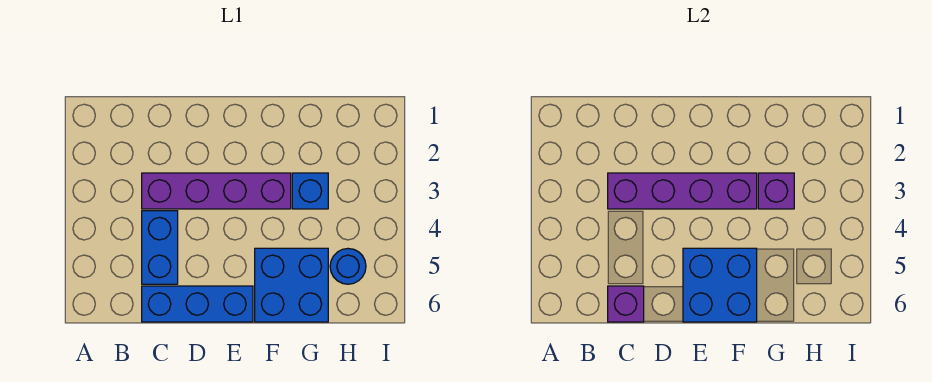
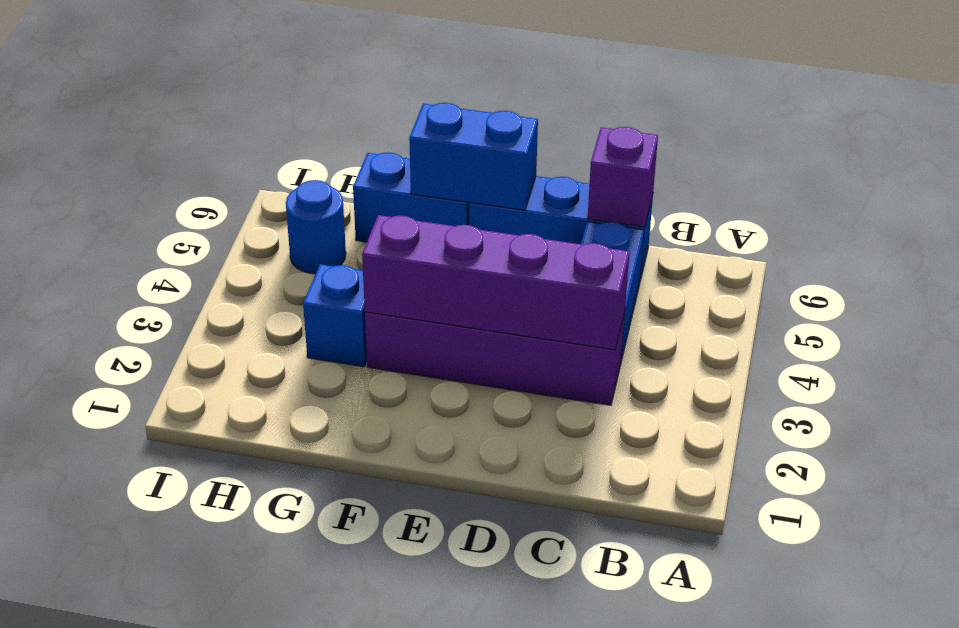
blue brick E5:F6 level 2 -> blue brick E6:F6 level 2
blue brick F5:G6 level 1 -> blue brick F6:G6 level 1
purple brick G3 level 2 -> none

